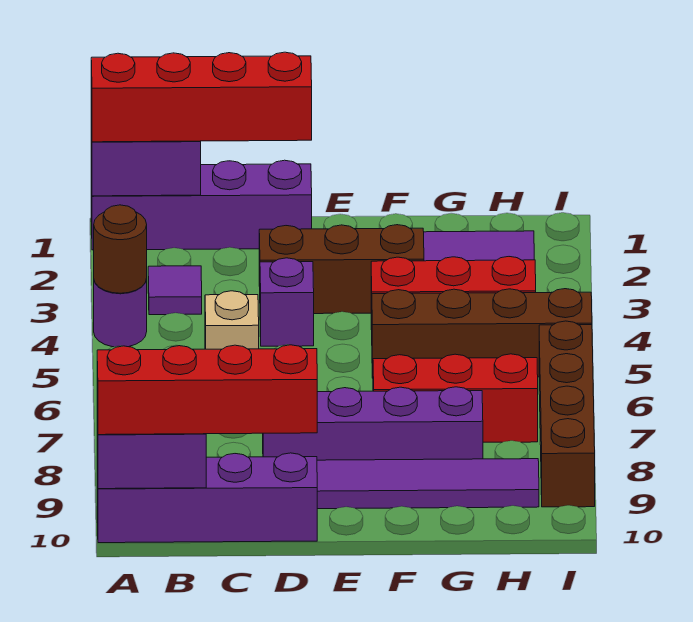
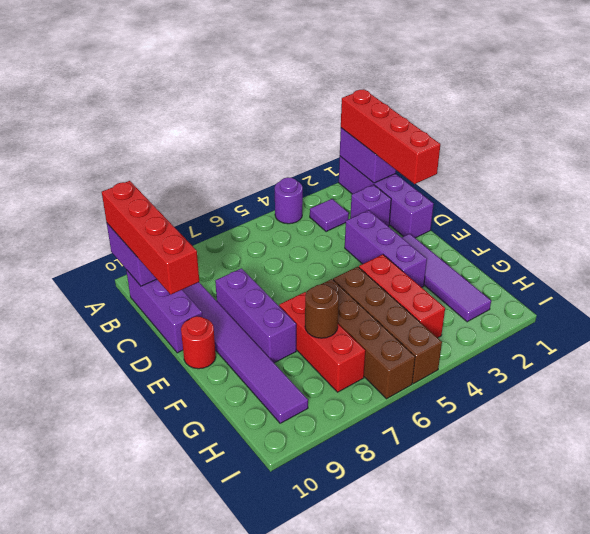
brown round brick A4 level 2 -> brown round brick G7 level 2
purple brick A10:D10 level 1 -> purple brick B10:D10 level 1
tan brick C5 level 1 -> none
brown brick D3:F3 level 1 -> purple brick D3:F3 level 1
purple brick D4 level 1 -> purple brick C2 level 1
purple brick D8:G8 level 1 -> purple brick D8:F8 level 1
none -> red round brick E10 level 1
brown brick I6:I9 level 1 -> brown brick F6:I6 level 1

